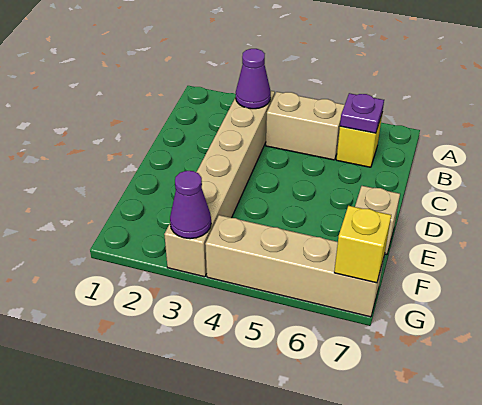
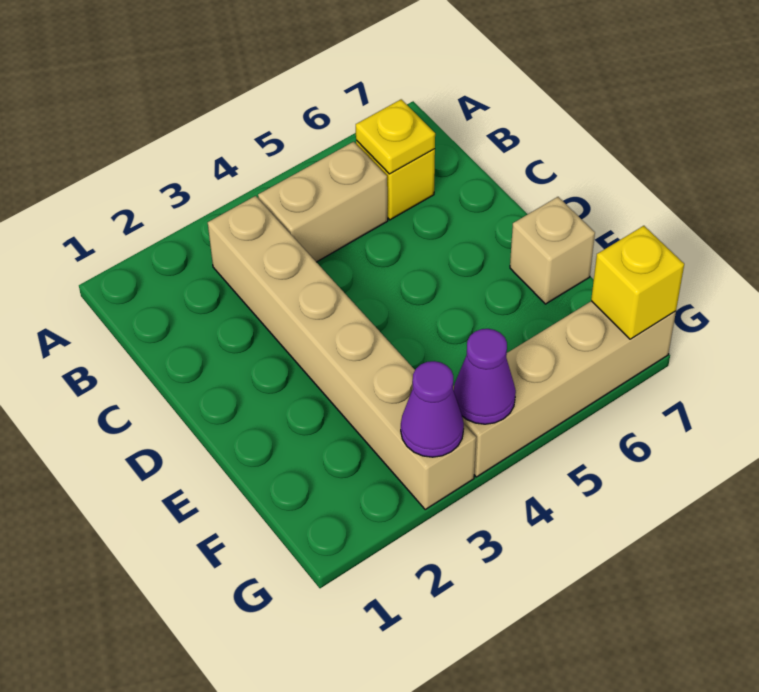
purple cone B3 level 2 -> purple cone G4 level 2
purple plate B6 level 2 -> yellow plate B6 level 2

